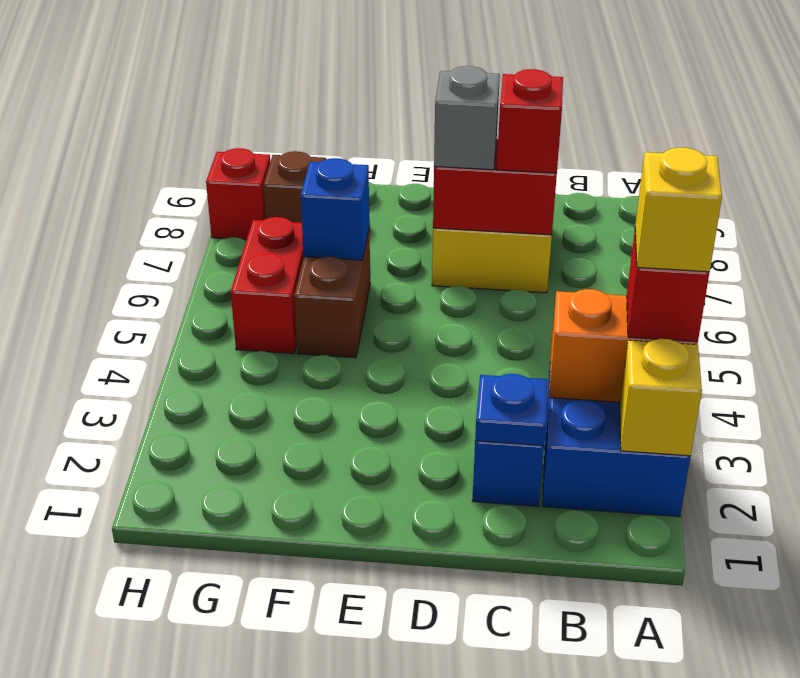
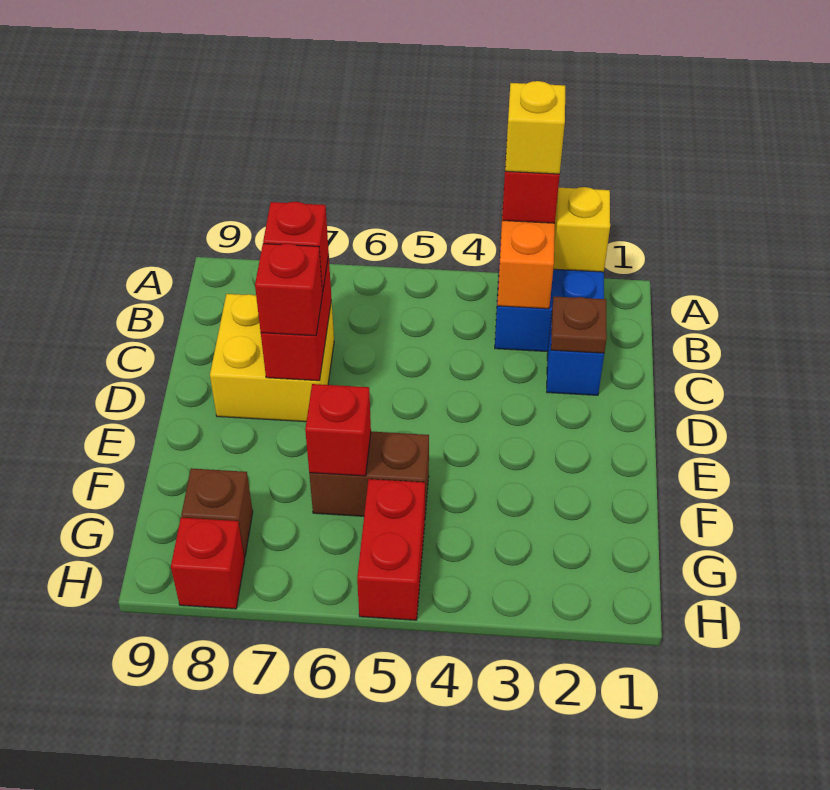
blue plate C2 level 2 -> brown plate C2 level 2
grey brick D7 level 3 -> red brick D7 level 3
blue brick F6 level 2 -> red brick F6 level 2
red brick G5:G6 level 1 -> red brick G5:H5 level 1

